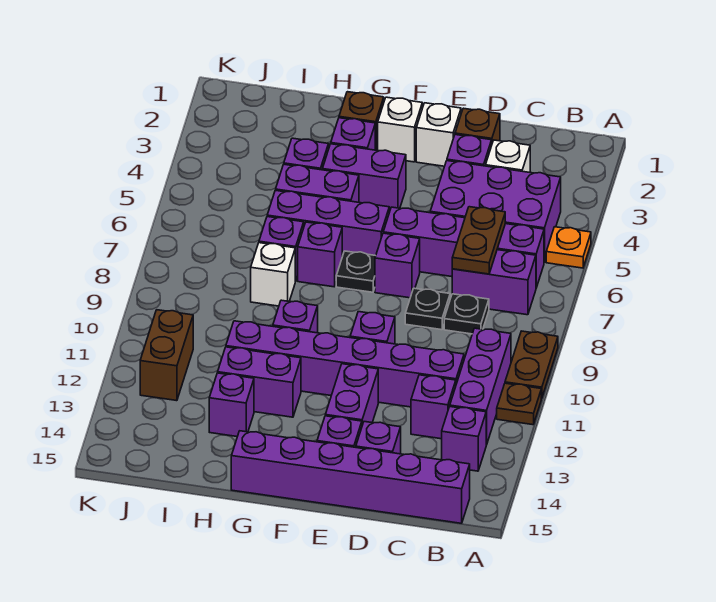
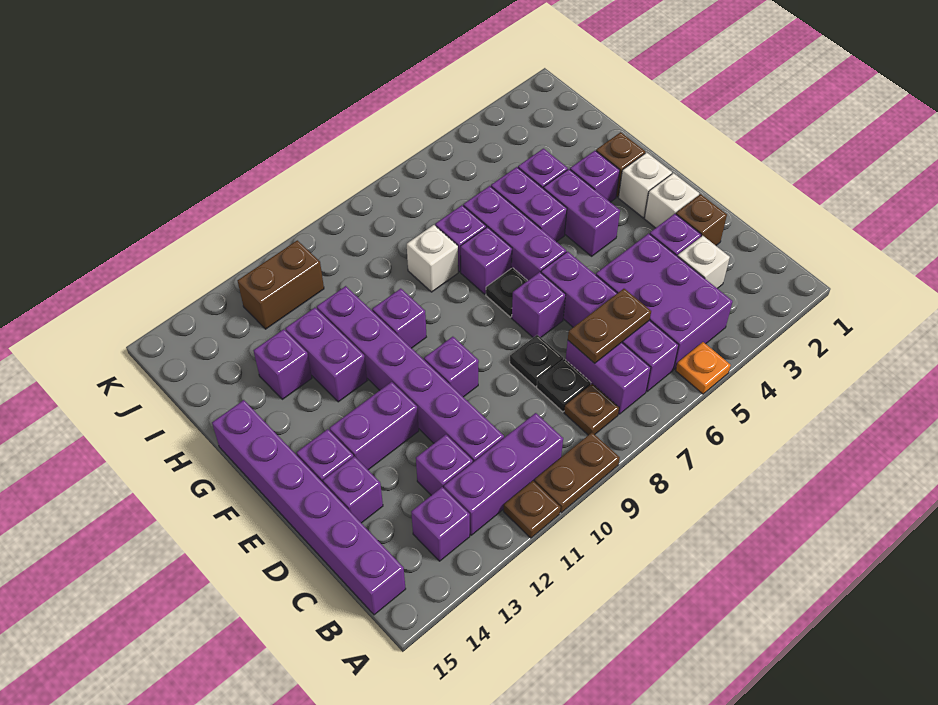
none -> brown plate B8 level 1

